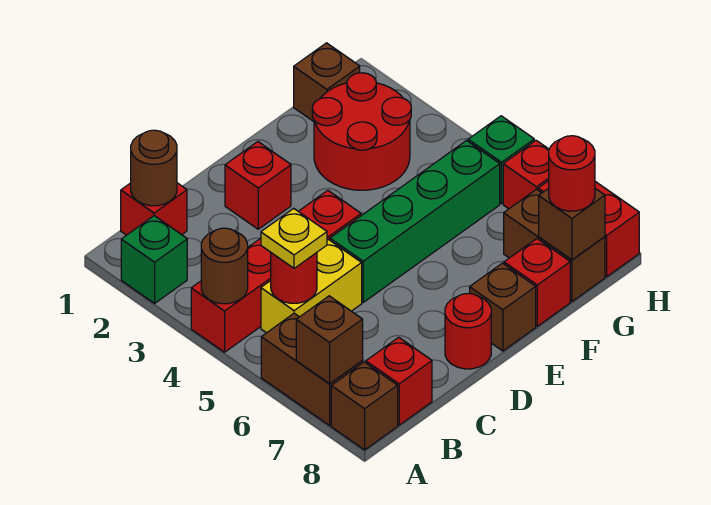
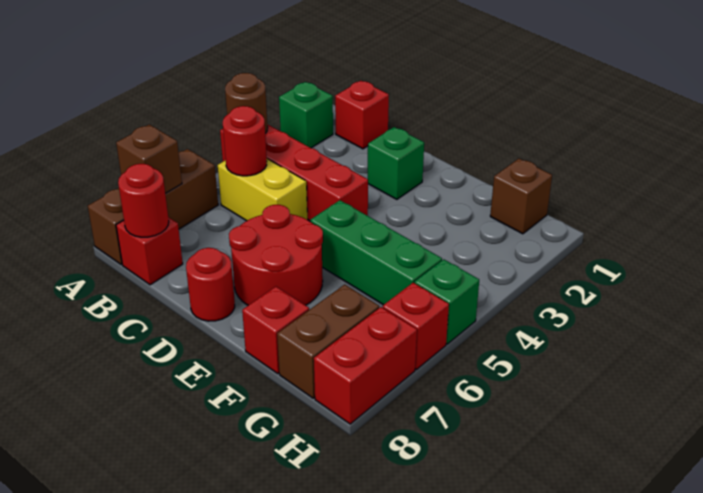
brown round brick B1 level 2 -> none
yellow plate B5 level 3 -> none
red brick D2 level 1 -> green brick D2 level 1
green brick D5:G5 level 1 -> green brick E5:G5 level 1
brown brick E8 level 1 -> none
red round brick F2:G3 level 1 -> red round brick D6:E7 level 1
brown brick G8 level 2 -> none
red round brick G8 level 3 -> red round brick B8 level 2

